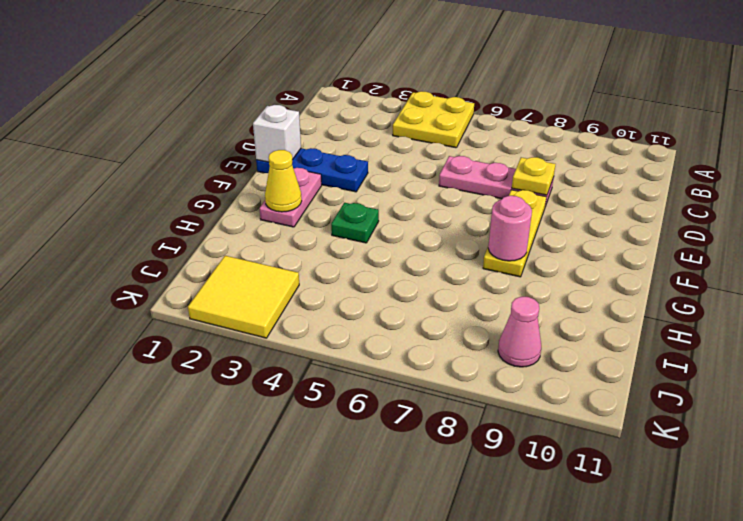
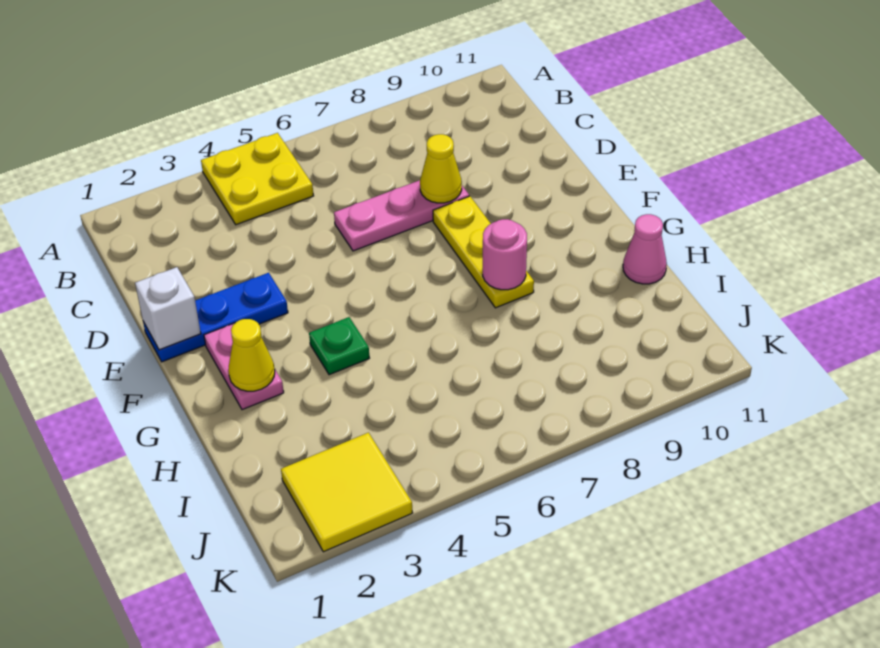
yellow plate D8 level 2 -> yellow cone D8 level 2
pink cone J9 level 1 -> pink cone H11 level 1

